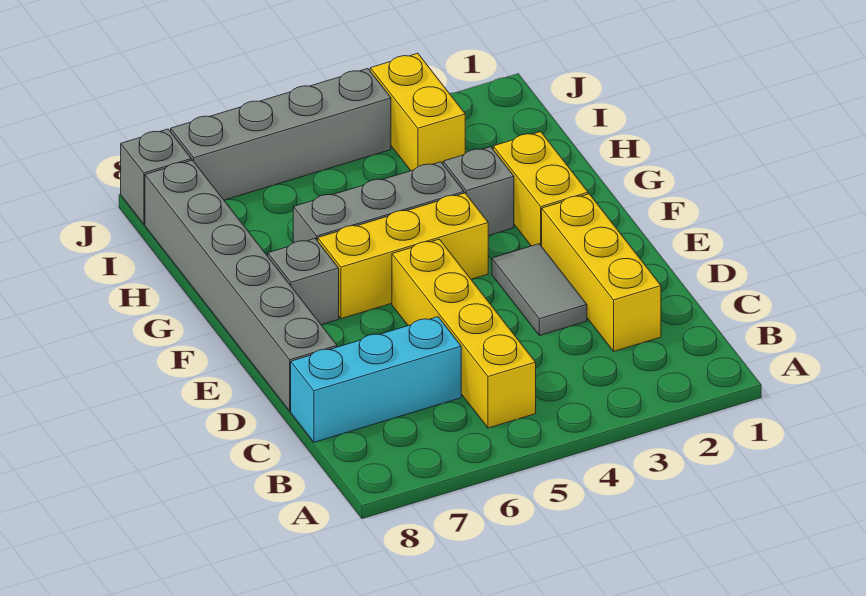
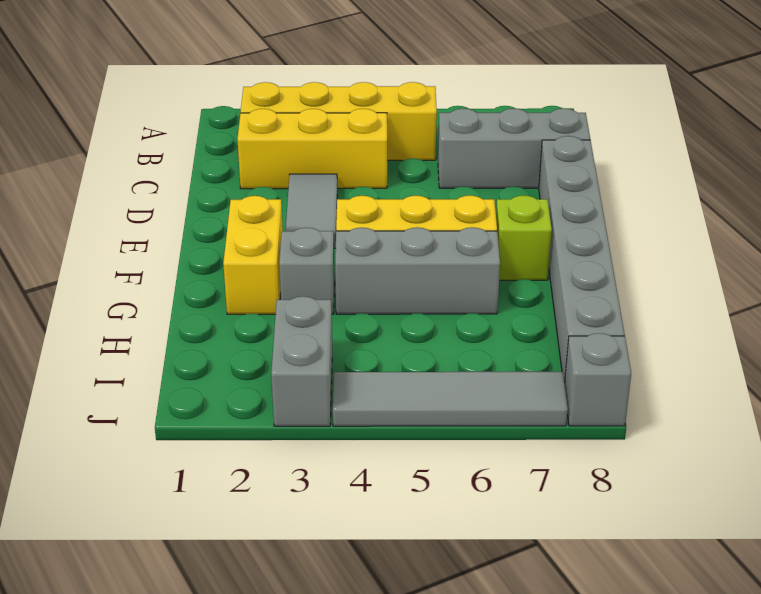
yellow brick B5:E5 level 1 -> yellow brick B2:B5 level 1
yellow brick C2:E2 level 1 -> yellow brick C2:C4 level 1
cyan brick C6:C8 level 1 -> grey brick C6:C8 level 1
grey brick F7 level 1 -> lime brick F7 level 1
yellow brick I3:J3 level 1 -> grey brick I3:J3 level 1
grey brick J4:J7 level 1 -> grey tile J4:J7 level 1

